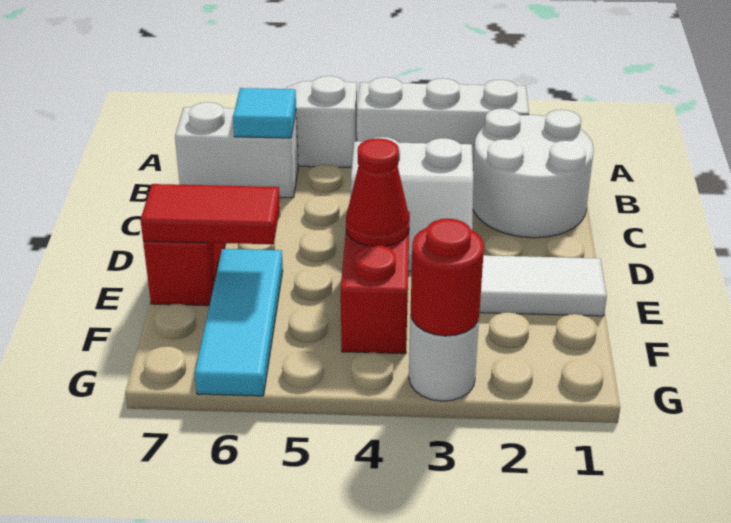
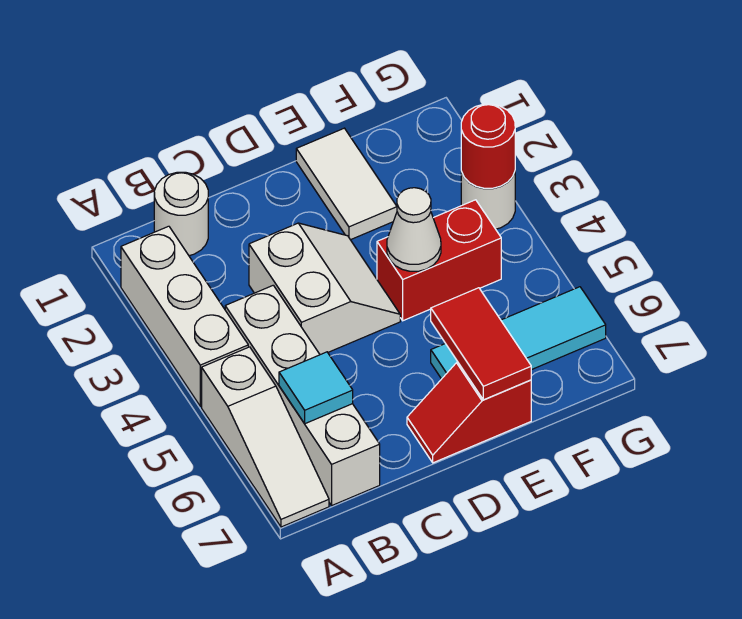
white round brick B1:C2 level 1 -> white round brick B1 level 1
white brick B6:B7 level 1 -> white brick B4:B7 level 1
red cone E4 level 2 -> white cone E4 level 2

